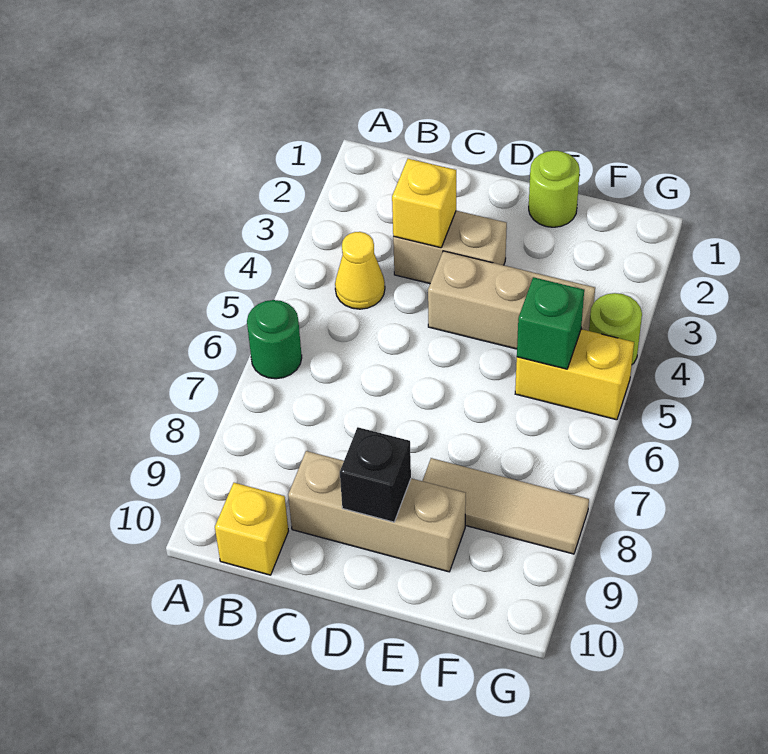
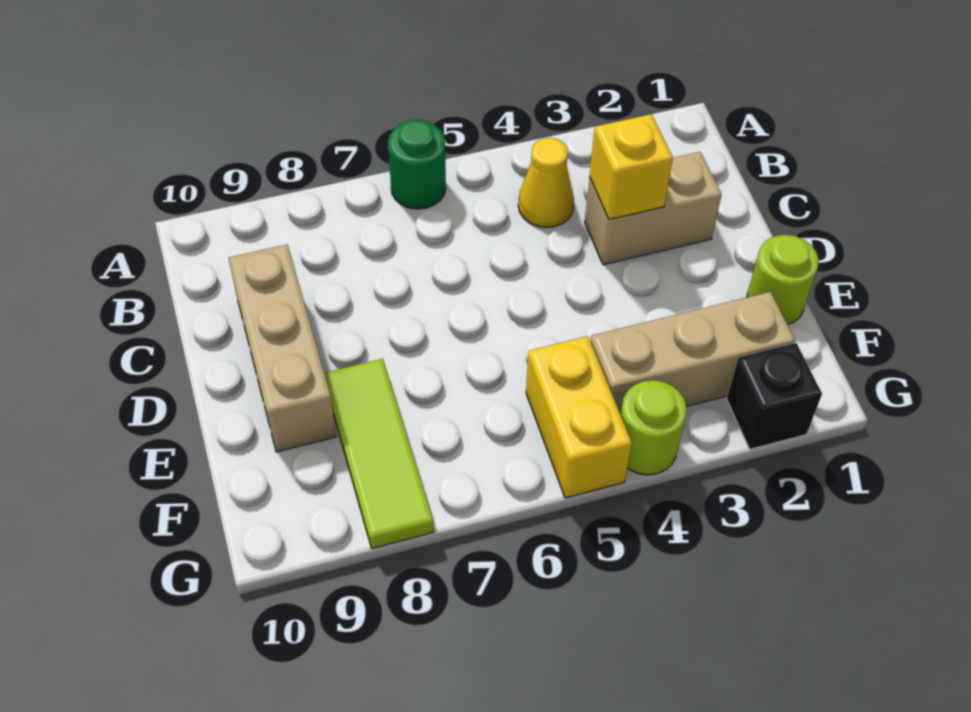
yellow brick B10 level 1 -> none
tan brick C3:D3 level 1 -> tan brick C2:C3 level 1
tan brick D4:F4 level 1 -> tan brick F2:F4 level 1
black brick D9 level 2 -> black brick G2 level 1
tan tile E8:G8 level 1 -> lime tile E8:G8 level 1
green brick F5 level 2 -> none

